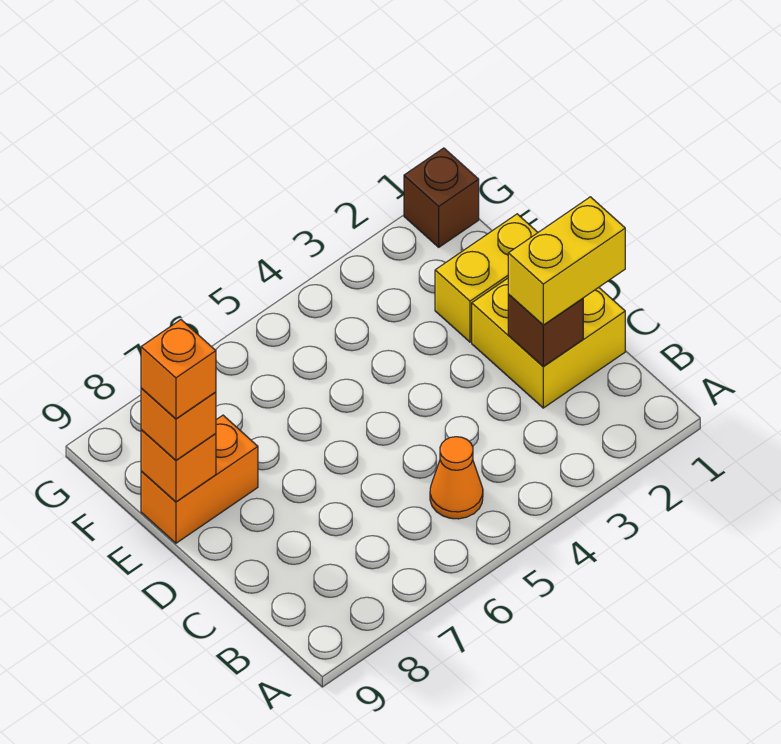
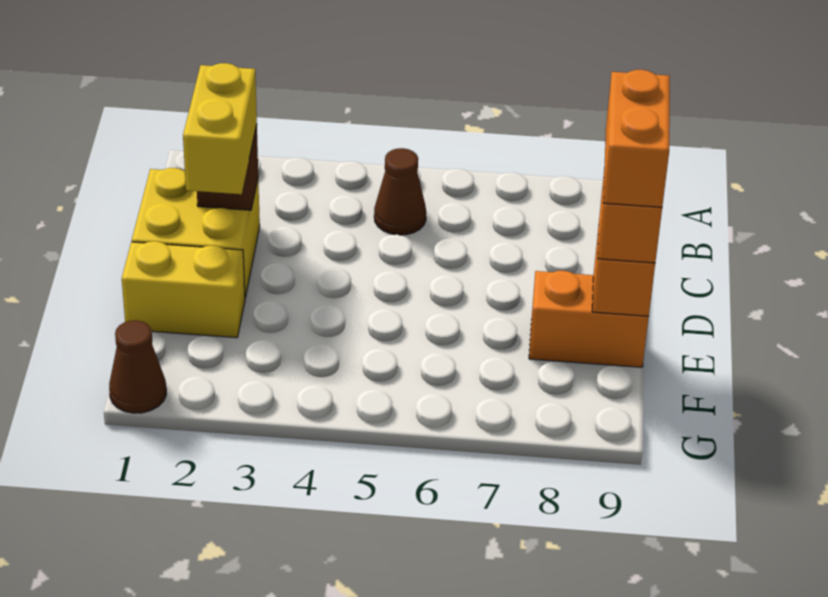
orange cone B5 level 1 -> brown cone B5 level 1
yellow brick C1:C2 level 3 -> yellow brick C2:D2 level 3
orange brick E9 level 4 -> orange brick D9:E9 level 4
brown brick G1 level 1 -> brown cone G1 level 1

